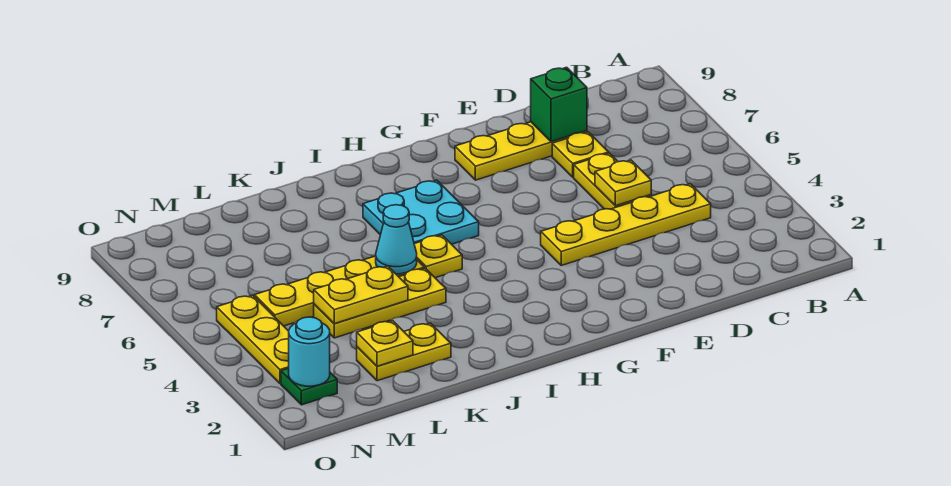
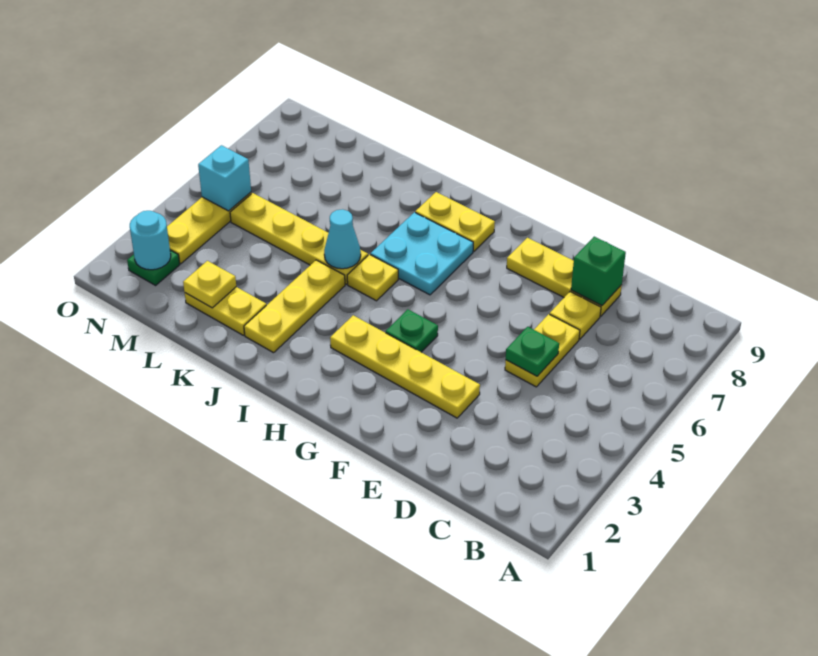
yellow plate C4:F4 level 1 -> yellow plate E3:H3 level 1
yellow plate D5 level 2 -> green plate D5 level 2
none -> green plate G4 level 1
yellow plate J4:L4 level 1 -> yellow plate J2:J4 level 1
yellow plate K4:L4 level 2 -> yellow plate H8:I8 level 1
none -> cyan brick N5 level 2

